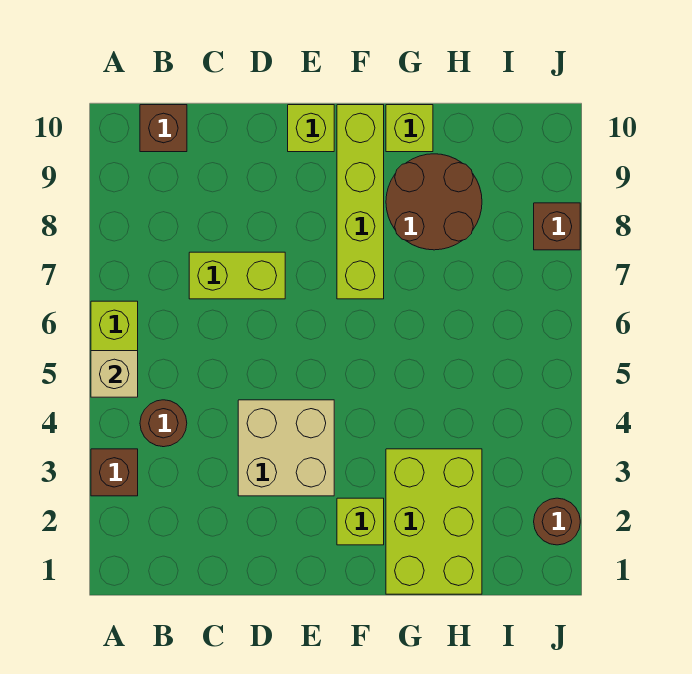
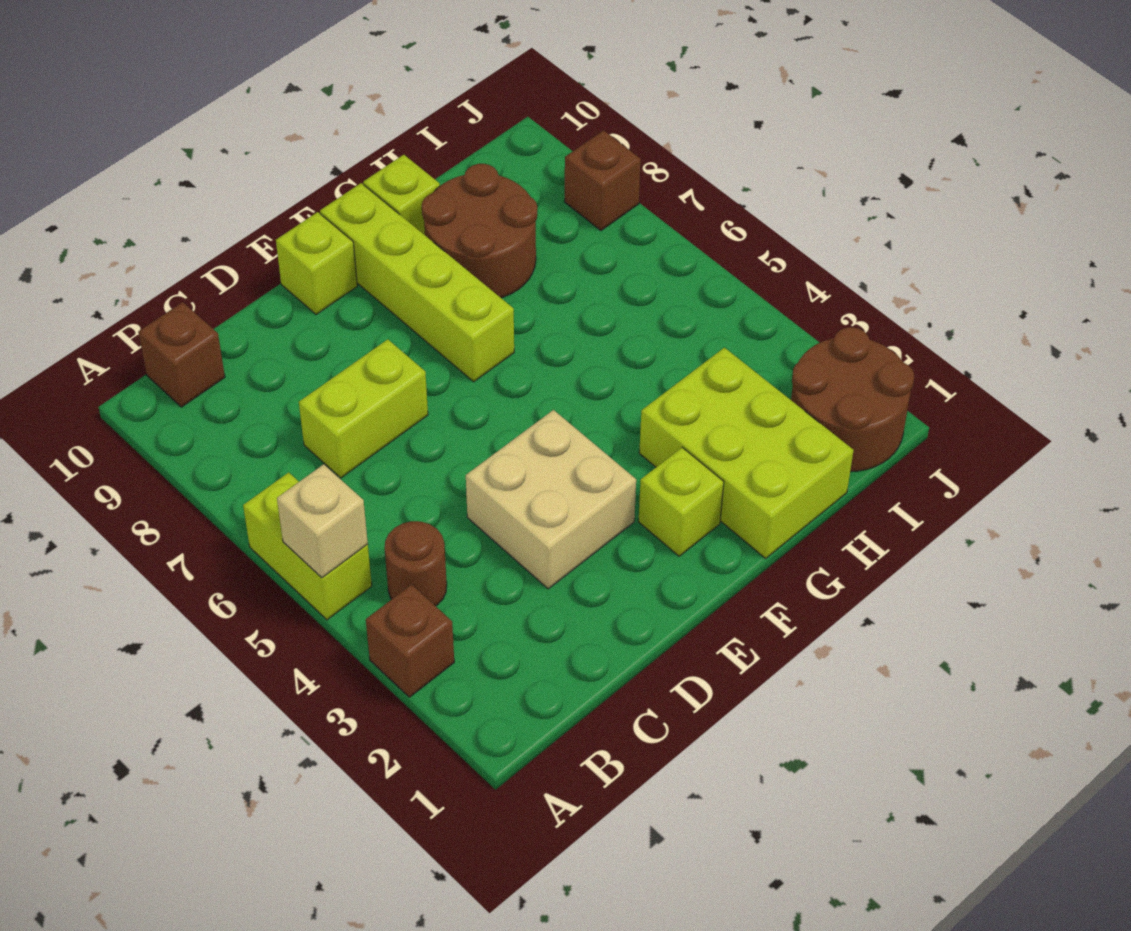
brown round brick J2 level 1 -> brown round brick I1:J2 level 1

